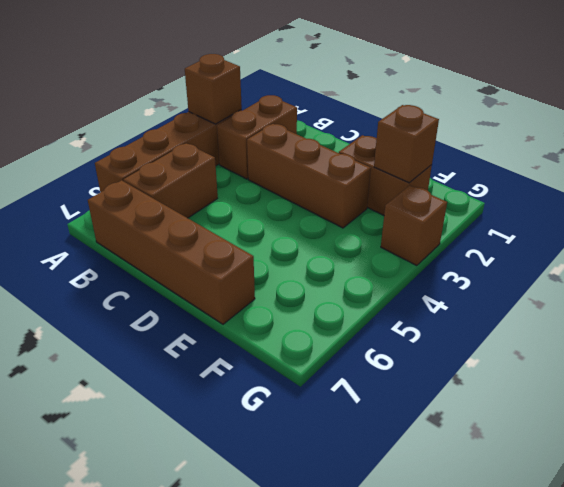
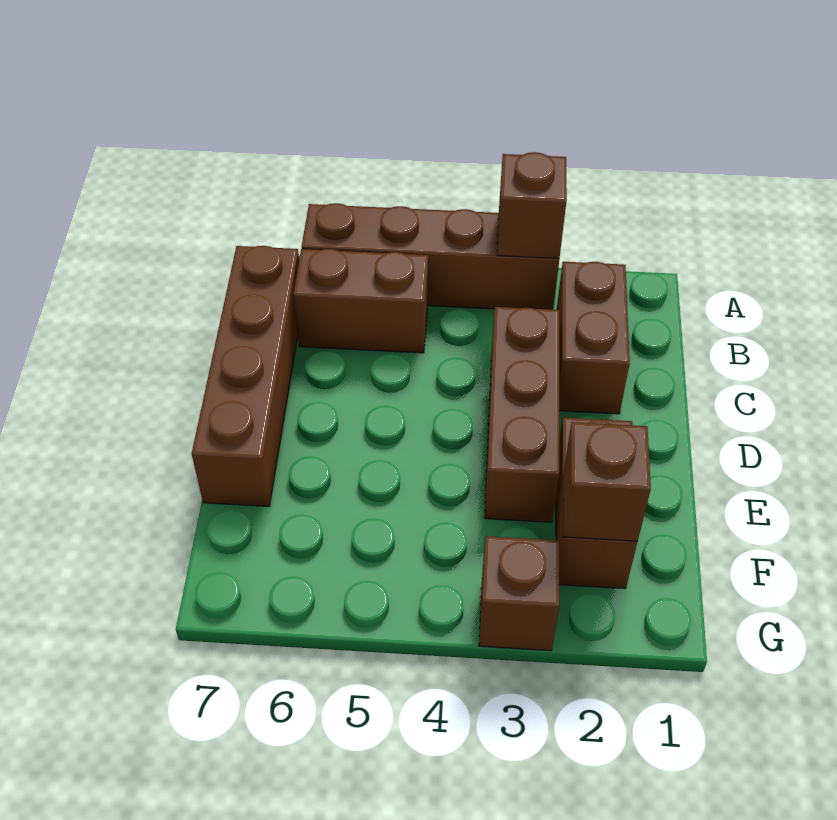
brown brick B2:B3 level 1 -> brown brick B2:C2 level 1

